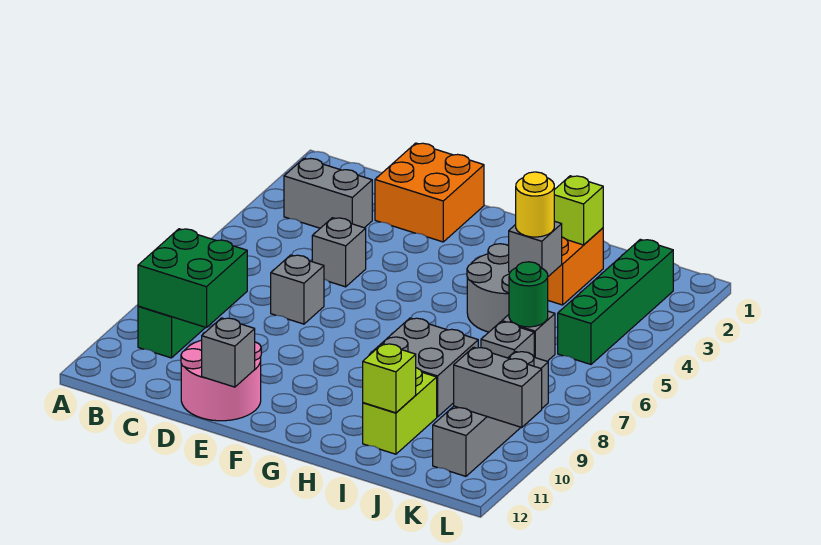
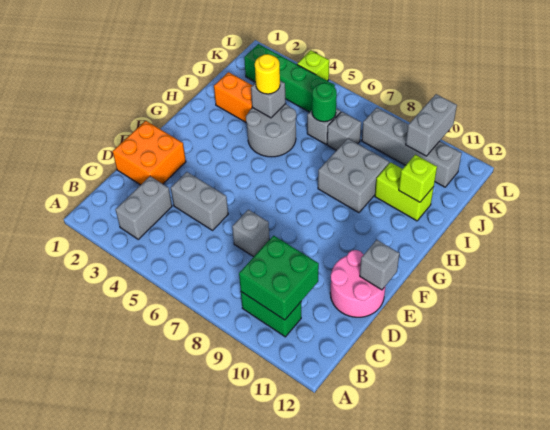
grey brick D5 level 1 -> grey brick D4:D5 level 1
lime brick I2 level 2 -> lime brick L4 level 1

